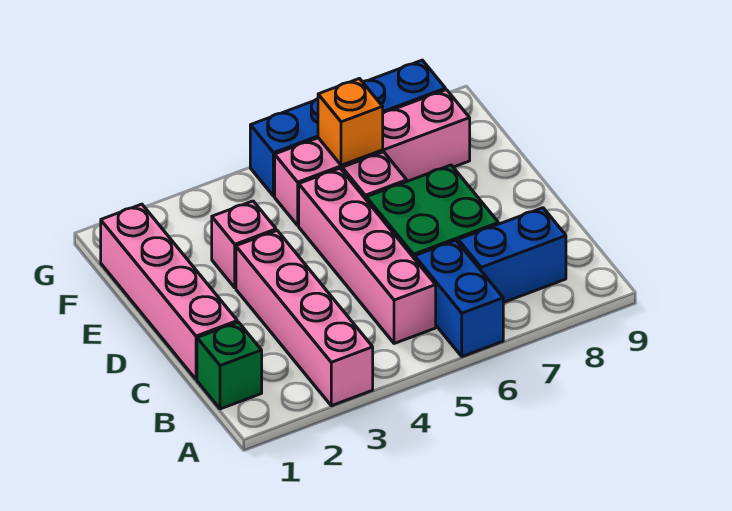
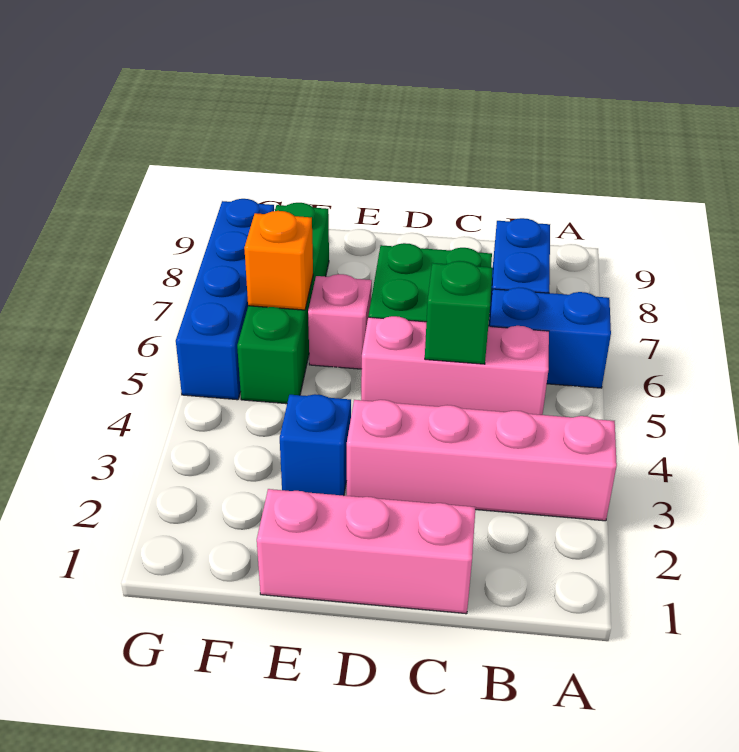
green brick B1 level 1 -> green brick C5 level 2
pink brick B5:E5 level 1 -> pink brick B5:D5 level 1
pink brick C1:F1 level 1 -> pink brick C1:E1 level 1
pink brick E3 level 1 -> blue brick E3 level 1
pink brick F5:F8 level 1 -> green brick F5:F8 level 1

